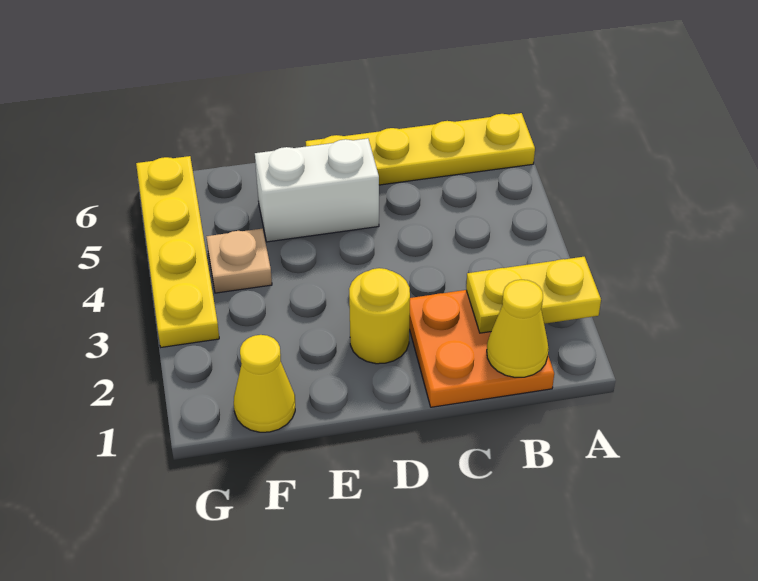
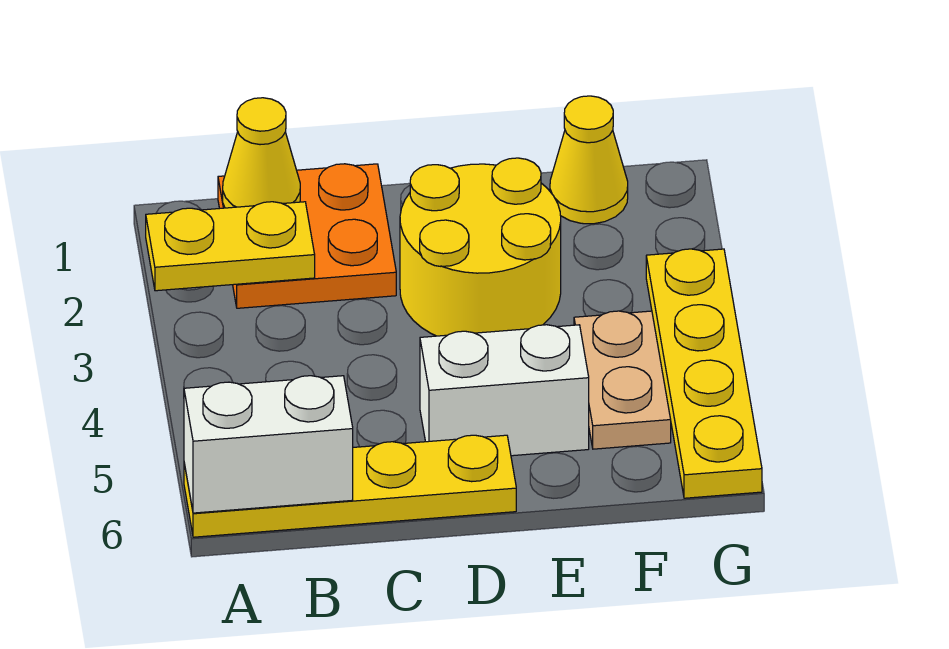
none -> white brick A6:B6 level 2
yellow round brick D2 level 1 -> yellow round brick D2:E3 level 1
tan plate F4 level 1 -> tan plate F4:F5 level 1

